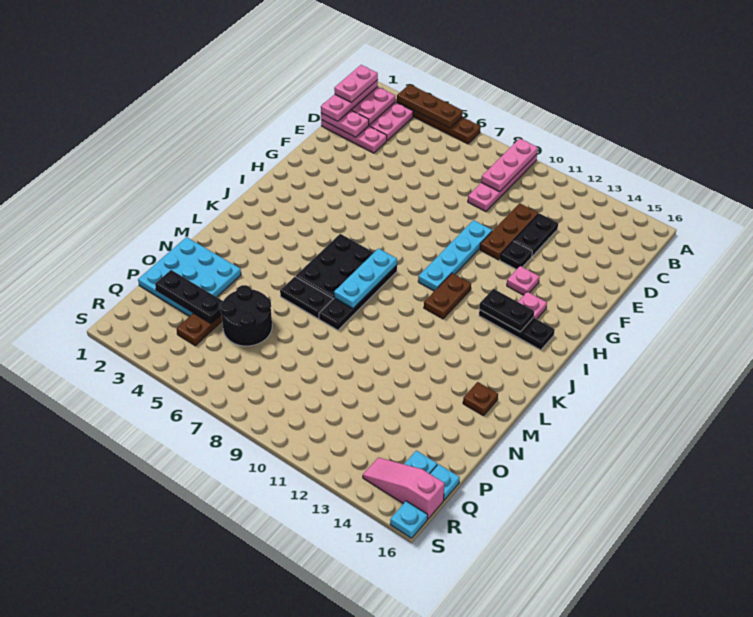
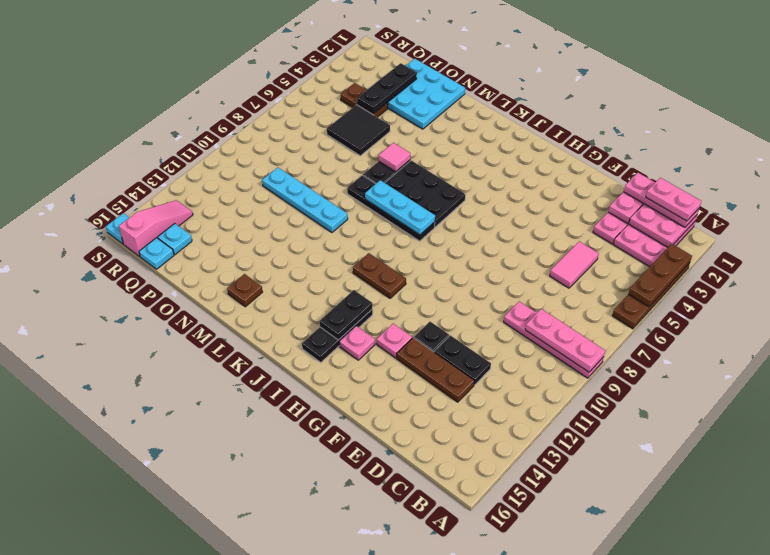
none -> pink tile D5:D6 level 1
brown plate D11:F11 level 1 -> brown plate D13:F13 level 1
cyan plate F10:I10 level 1 -> cyan plate M10:P10 level 1
none -> pink tile M6 level 2
black round brick O5:P6 level 1 -> black tile O5:P6 level 1

